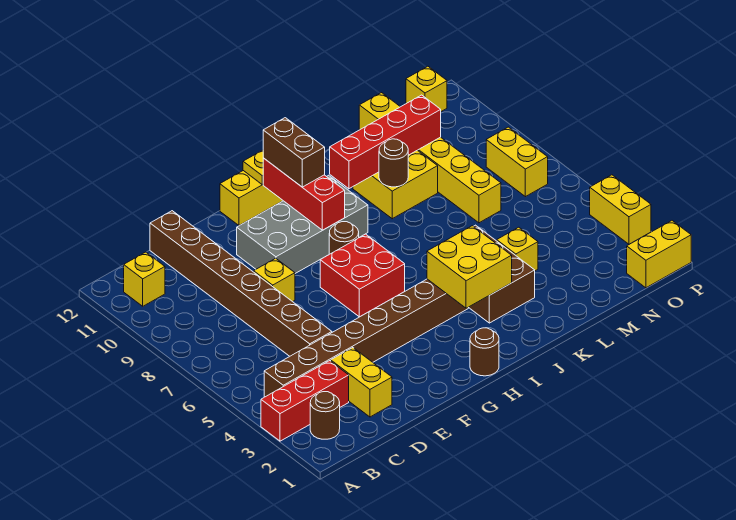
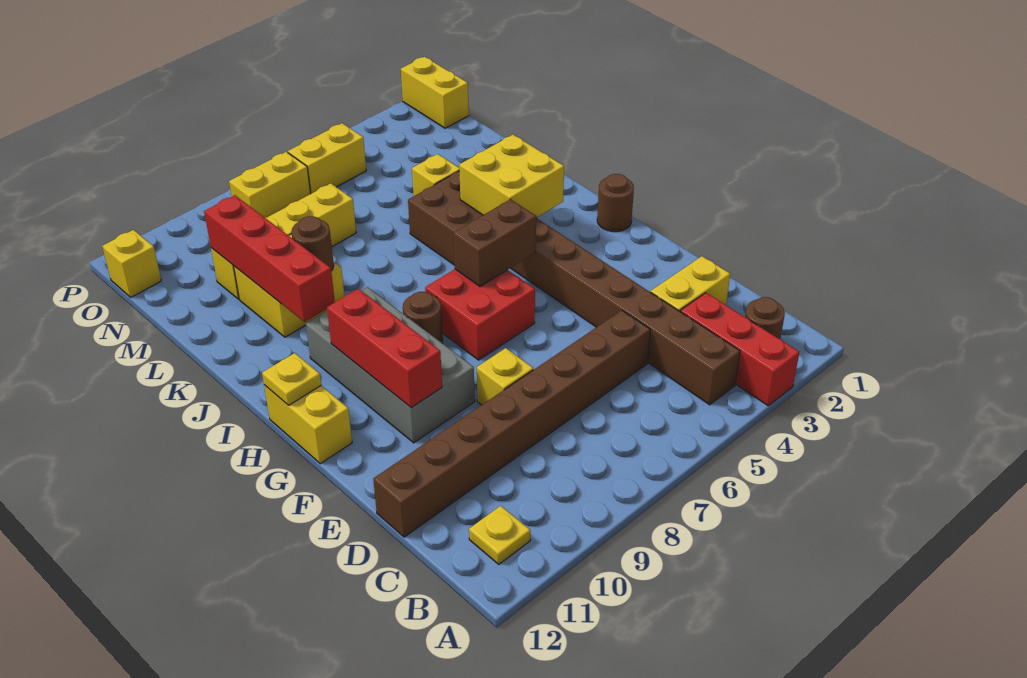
yellow brick B11 level 1 -> yellow plate B11 level 1
red brick H9:H11 level 2 -> red brick F10:H10 level 2
brown brick H10:H11 level 3 -> brown brick H5:H6 level 2
yellow brick M7:M12 level 1 -> yellow brick M7:M10 level 1
yellow brick P3:P4 level 1 -> yellow brick O5:O6 level 1

